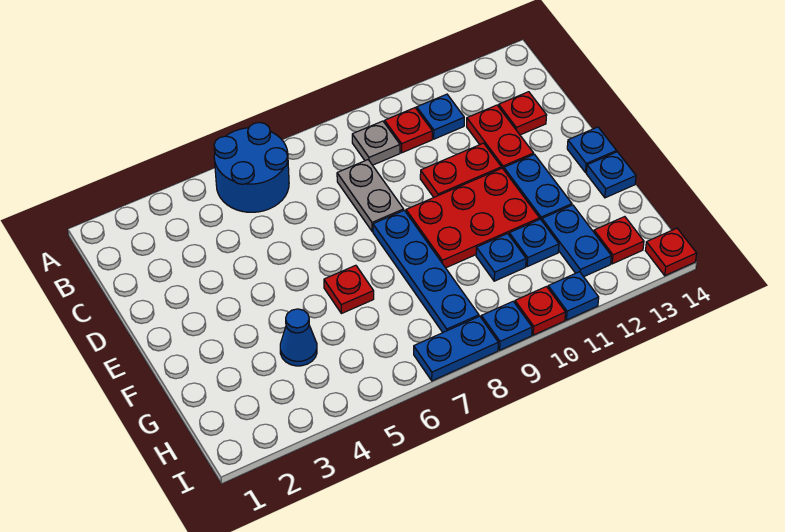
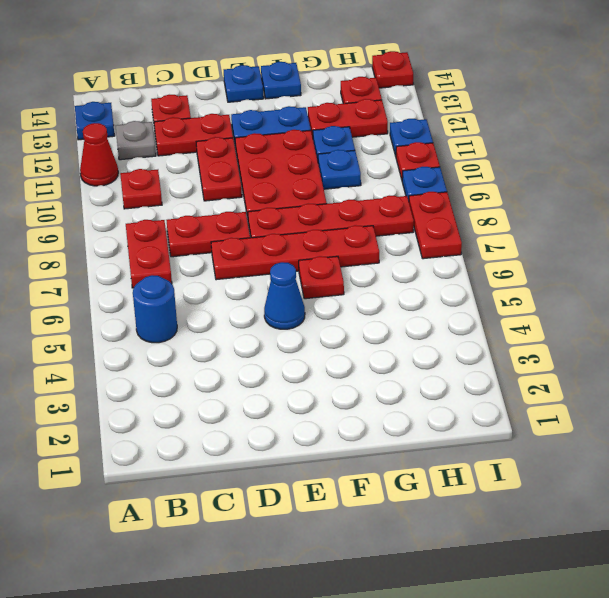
blue round brick A5:B6 level 1 -> blue round brick B5 level 1
none -> red cone A11 level 1
none -> red plate B7:B8 level 1
grey plate B9 level 1 -> grey plate B12 level 1
blue plate B11 level 1 -> blue plate A13 level 1
grey plate C8:D8 level 1 -> red plate C8:D8 level 1
none -> red plate D7:G7 level 1
blue plate E8:H8 level 1 -> red plate E8:H8 level 1
blue cone G4 level 1 -> blue cone E5 level 1
blue plate G12:H12 level 1 -> red plate G12:H12 level 1
blue plate I7:I8 level 1 -> red plate I7:I8 level 1

